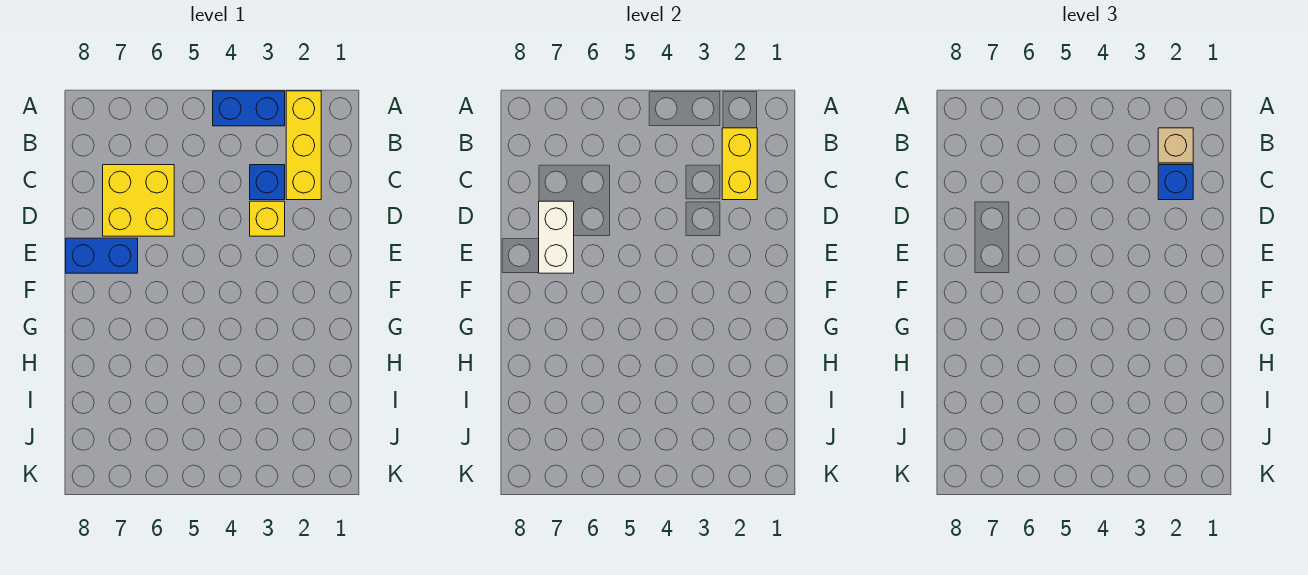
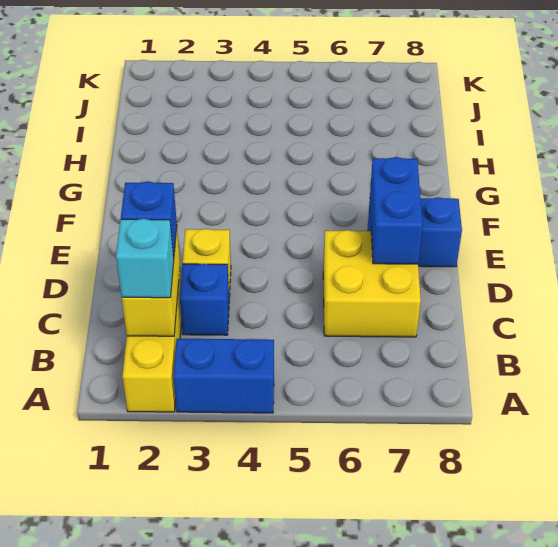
tan brick B2 level 3 -> cyan brick B2 level 3
white brick D7:E7 level 2 -> blue brick D7:E7 level 2

